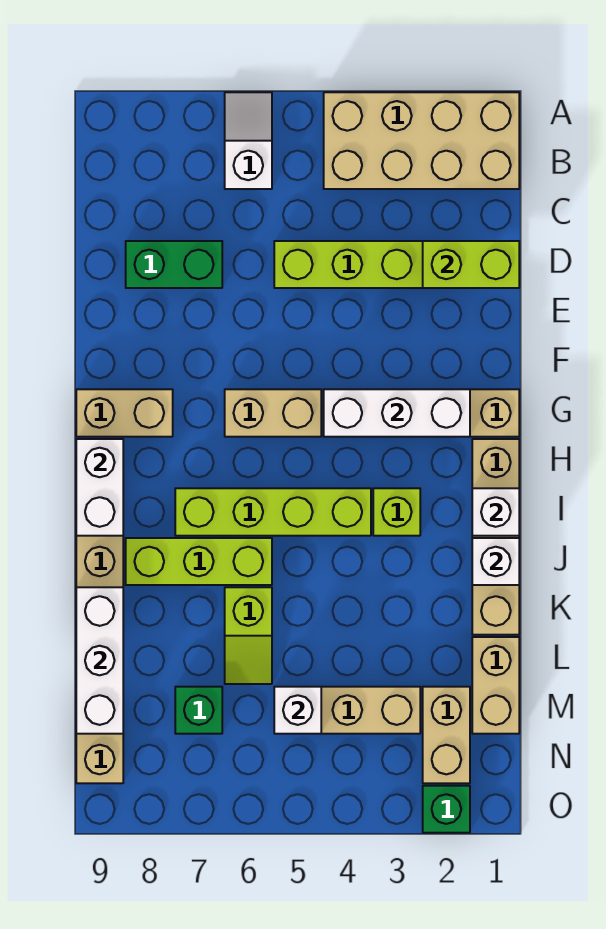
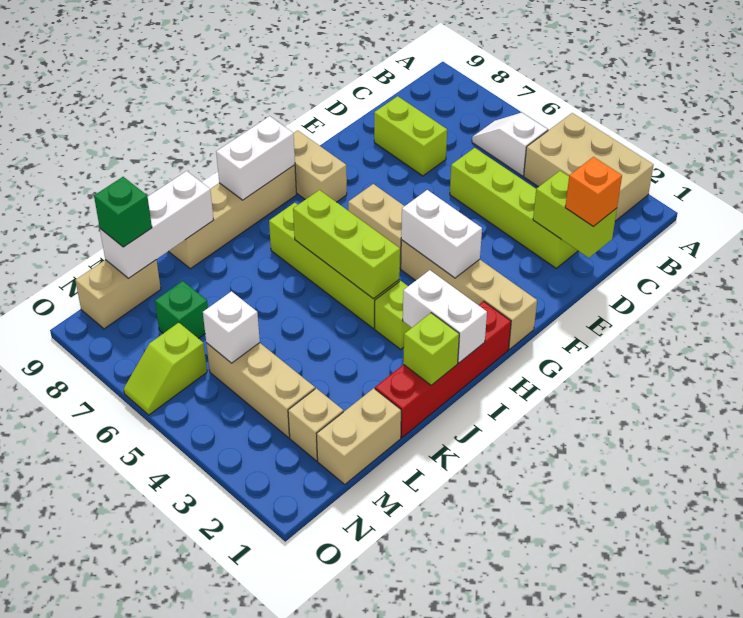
tan brick A1:B4 level 1 -> tan brick A2:B4 level 1
white slope A6:B6 level 1 top B -> white slope B5:B6 level 1 top 5
none -> orange brick D1 level 3
green brick D7:D8 level 1 -> lime brick D7:D8 level 1
white brick G2:G4 level 2 -> white brick G3:G4 level 2
tan brick H1:K1 level 1 -> red brick H1:K1 level 1
white brick I1 level 2 -> white brick I1:I2 level 2
white brick J1 level 2 -> lime brick J1 level 2
lime brick J6:J8 level 1 -> lime brick I4:I6 level 2
lime slope K6:L6 level 1 top K -> lime slope N6:O6 level 1 top N
tan brick M2:N2 level 1 -> tan brick M2 level 1
green brick O2 level 1 -> green brick M9 level 3

